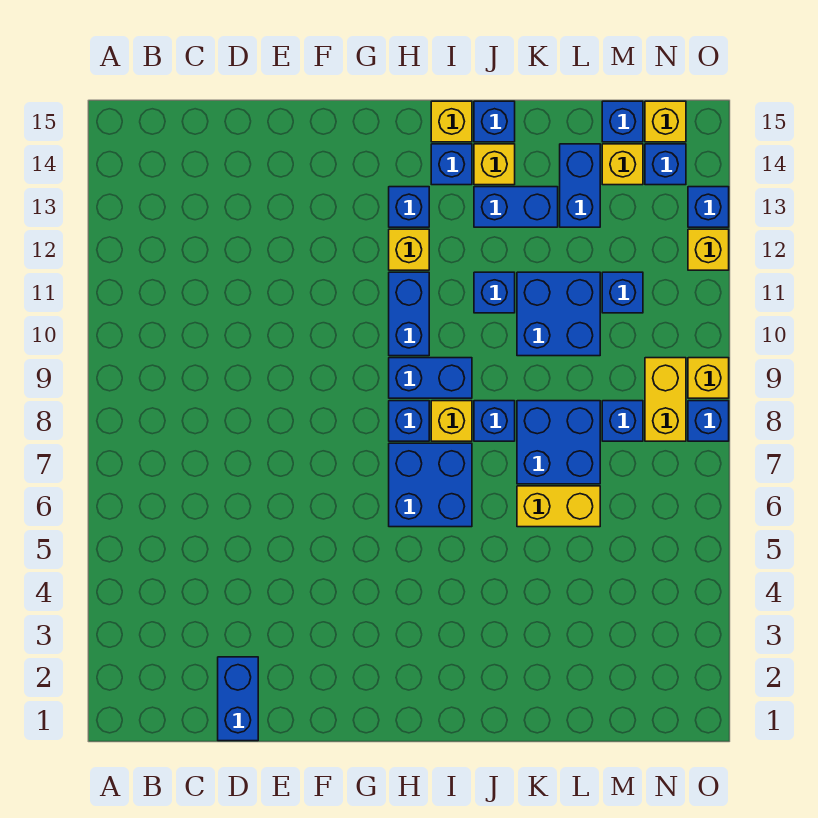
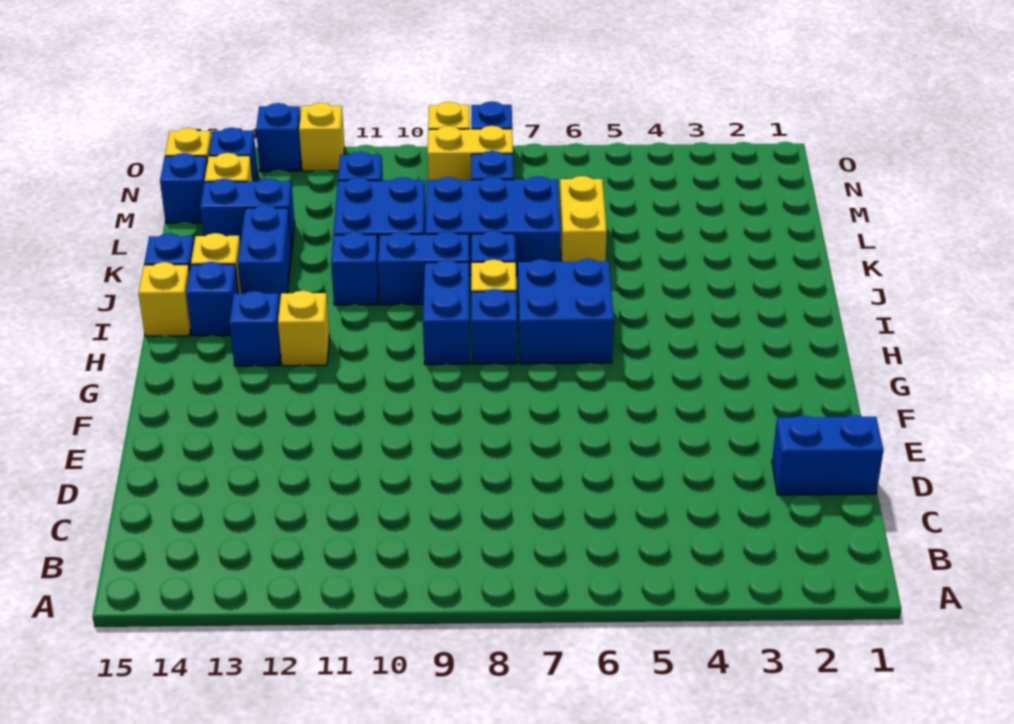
blue brick H10:H11 level 1 -> blue brick J9:J10 level 1
blue brick K7:L8 level 1 -> blue brick K7:L9 level 1

